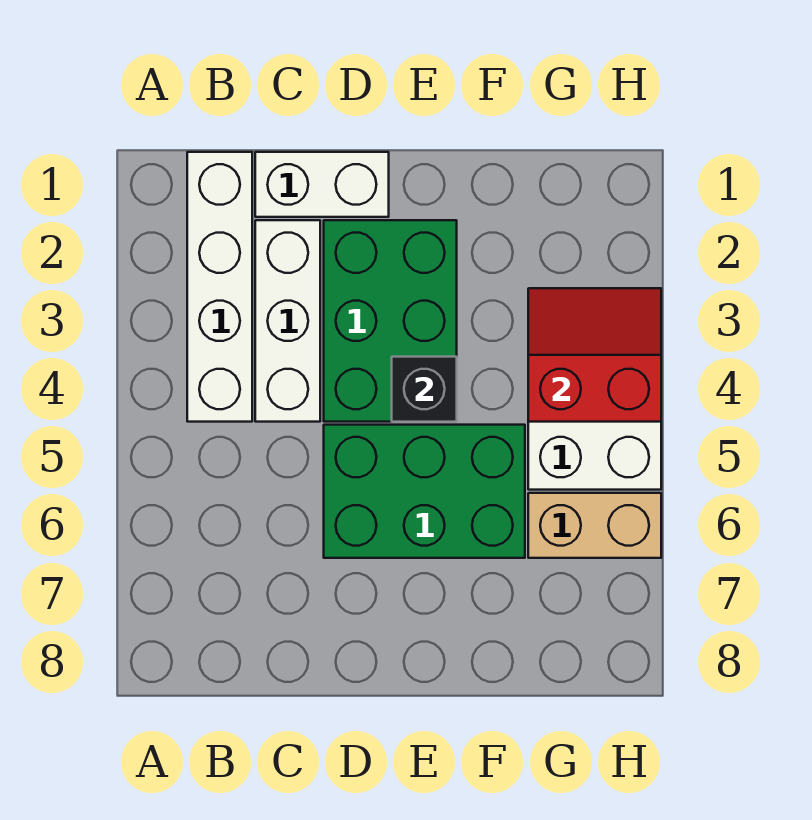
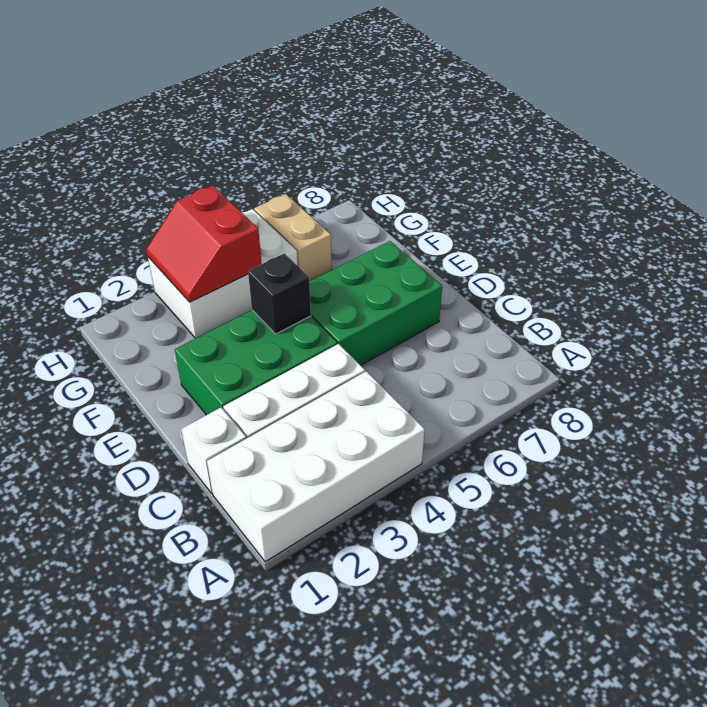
white brick B1:B4 level 1 -> white brick A1:B4 level 1
white brick C1:D1 level 1 -> white brick C1 level 1
green brick D5:F6 level 1 -> green brick D5:E7 level 1

